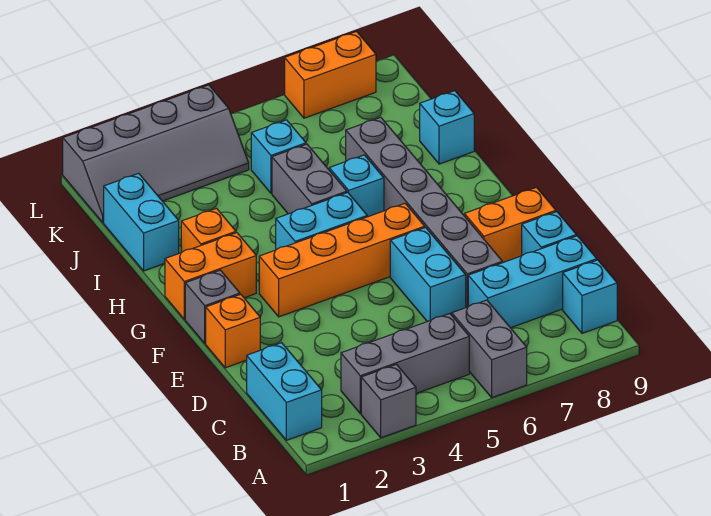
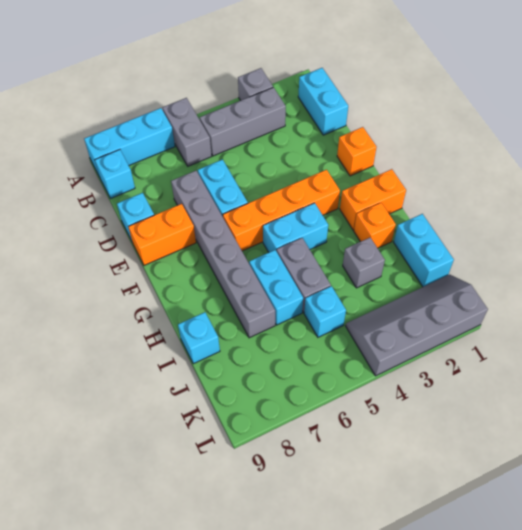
cyan brick C7:C9 level 1 -> cyan brick A7:A9 level 1
grey brick F1 level 1 -> grey brick I3 level 1
cyan brick H6 level 1 -> cyan brick H6:I6 level 1
orange brick L7:L8 level 1 -> none

